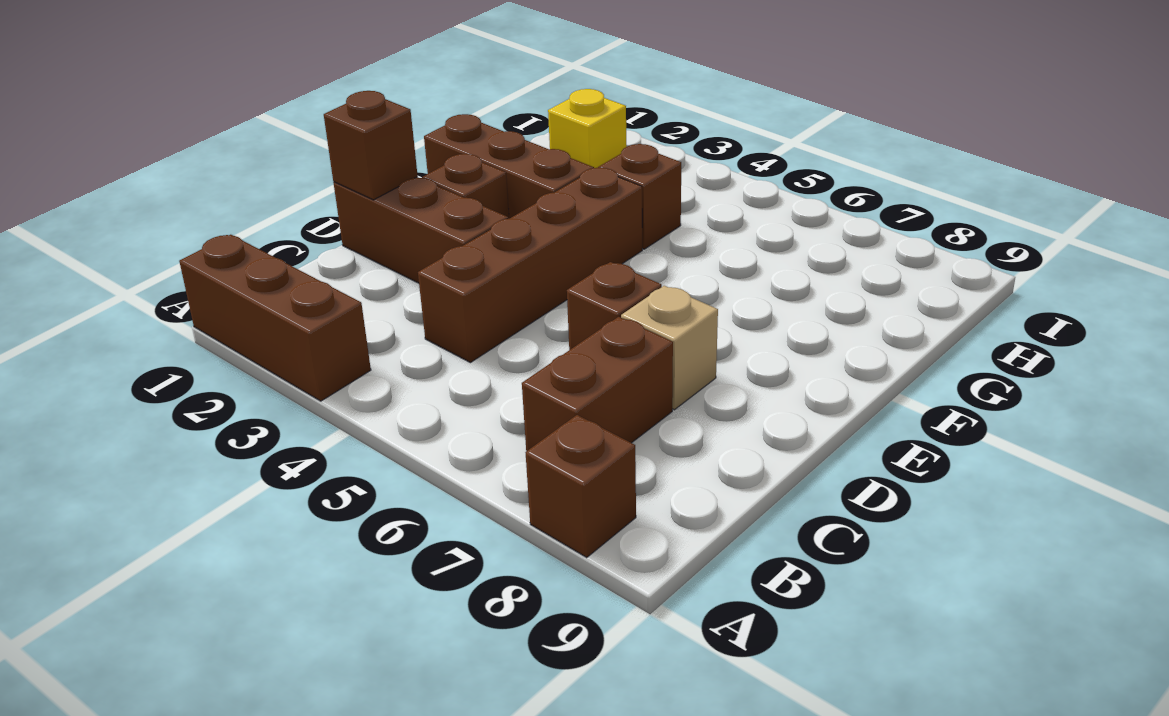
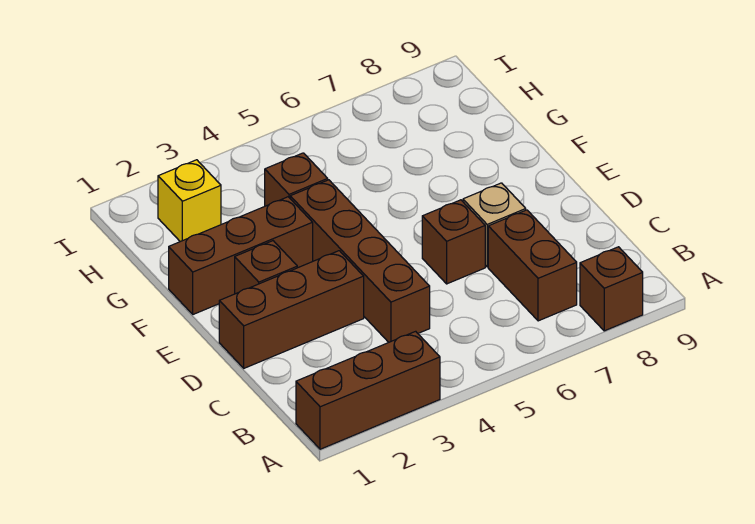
brown brick D1 level 2 -> none

